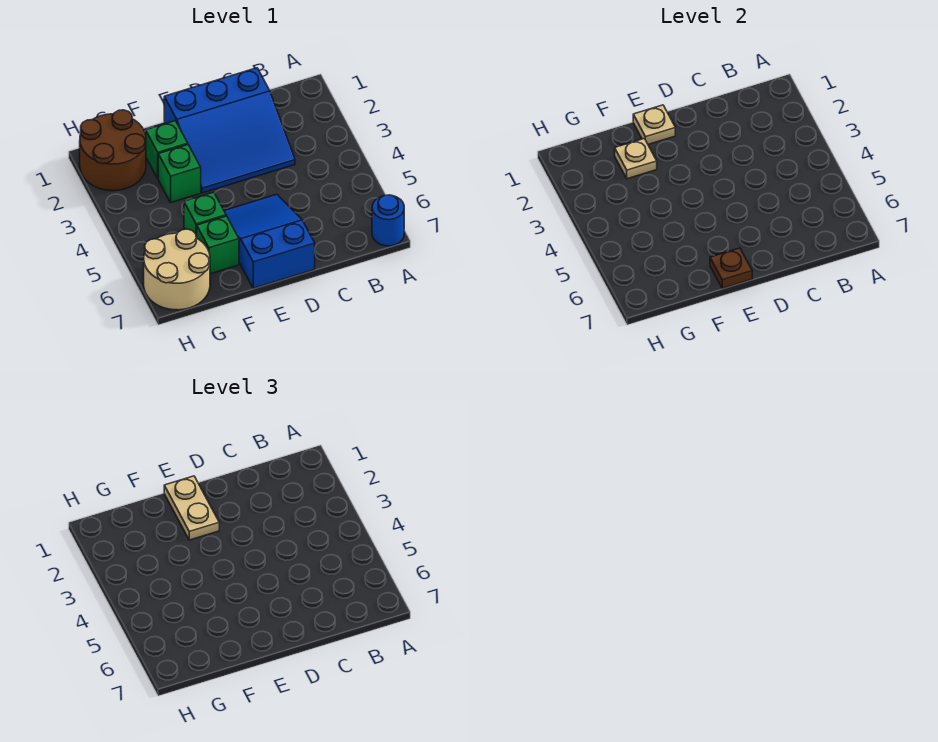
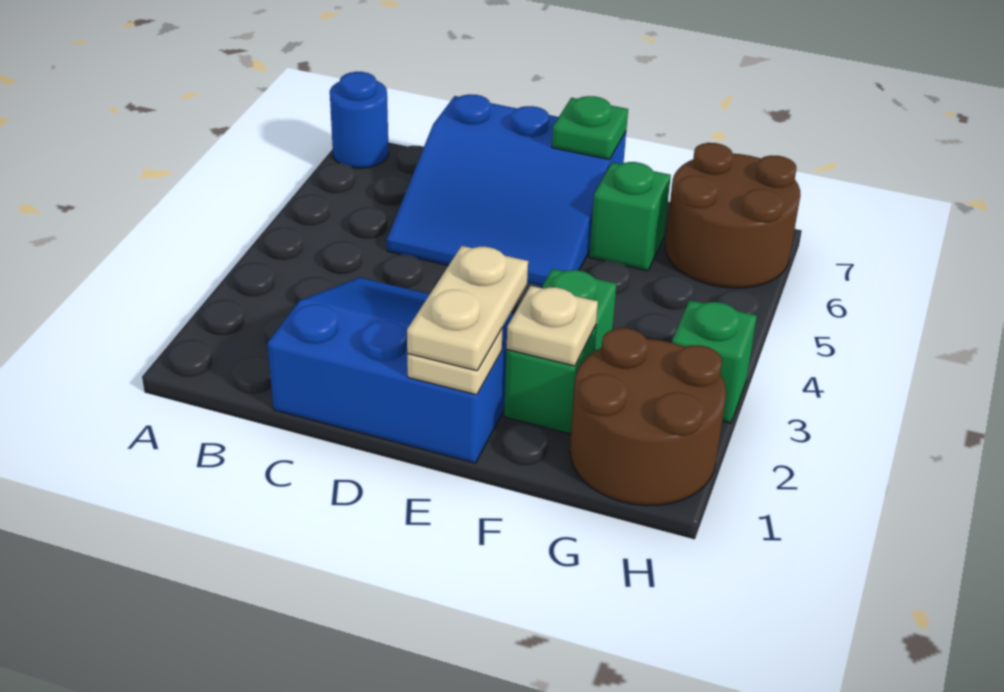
blue slope D5:E7 level 1 top 7 -> blue slope C5:E7 level 1 top 7
brown plate E7 level 2 -> green plate E7 level 2
green brick F5 level 1 -> green brick H3 level 1
tan round brick G6:H7 level 1 -> brown round brick G6:H7 level 1

